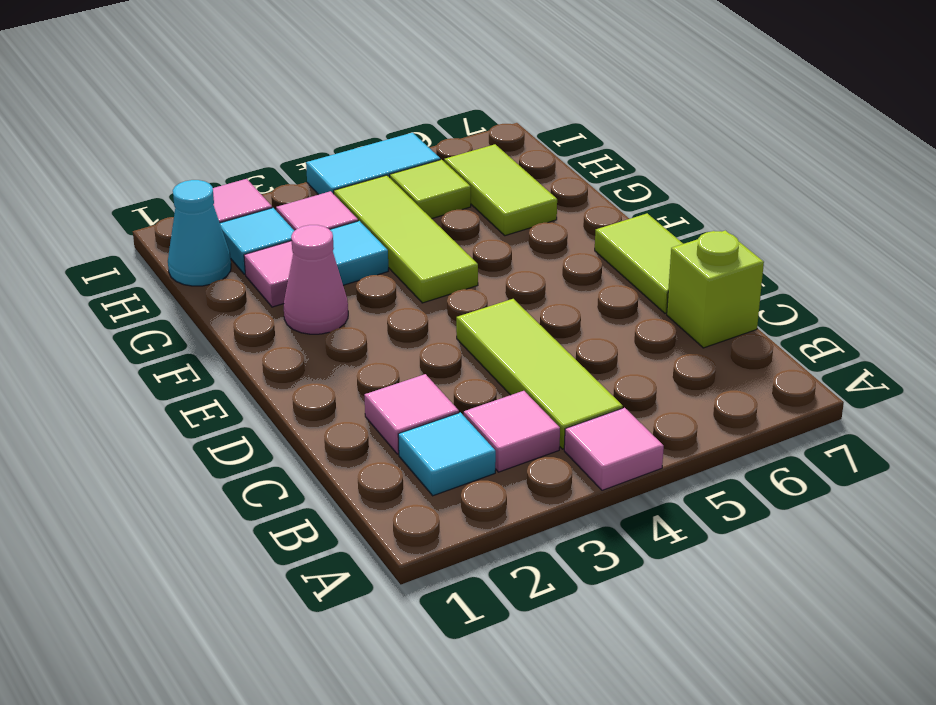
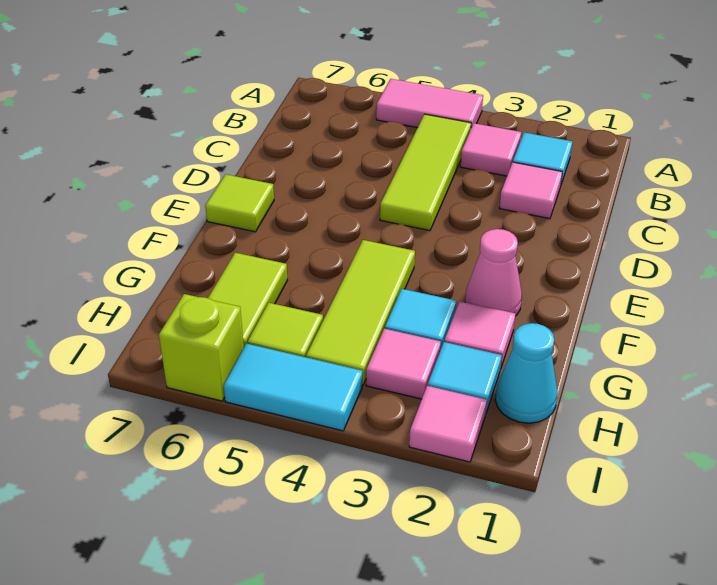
pink tile A4 level 1 -> pink tile A4:A5 level 1
lime brick C7 level 1 -> lime brick I6 level 1
lime tile D7:E7 level 1 -> lime tile E7 level 1

